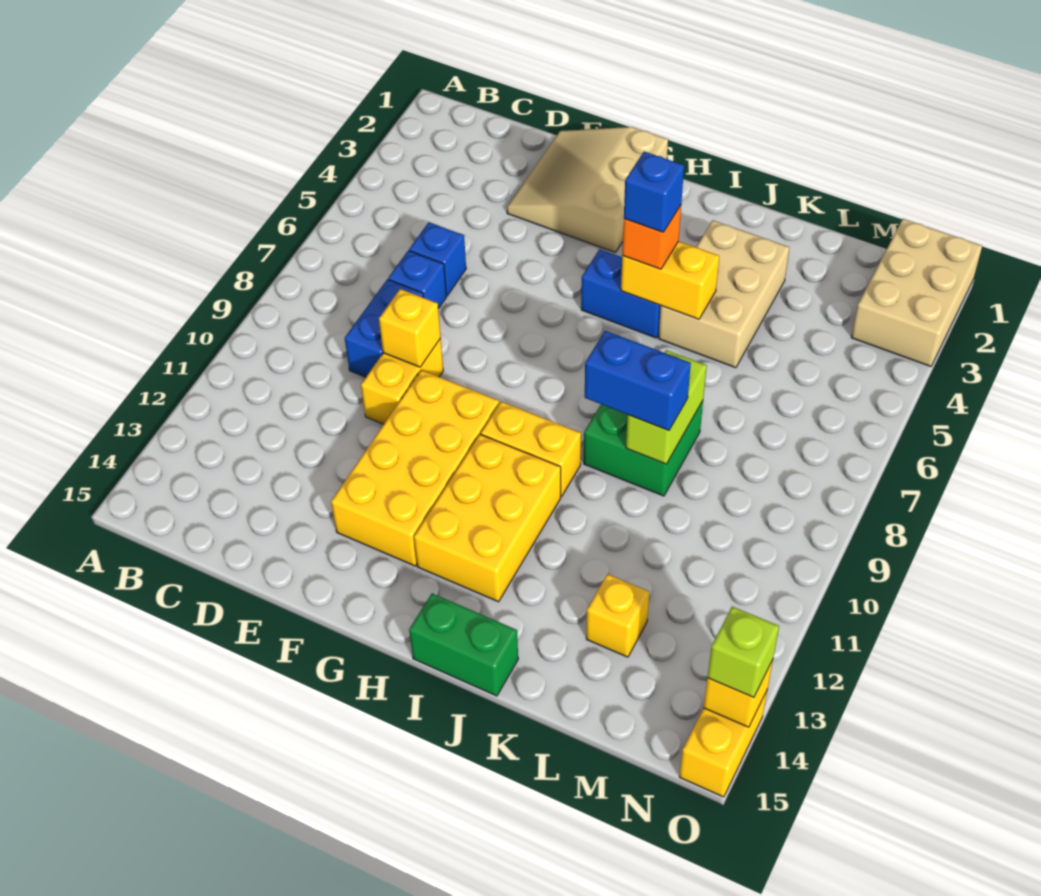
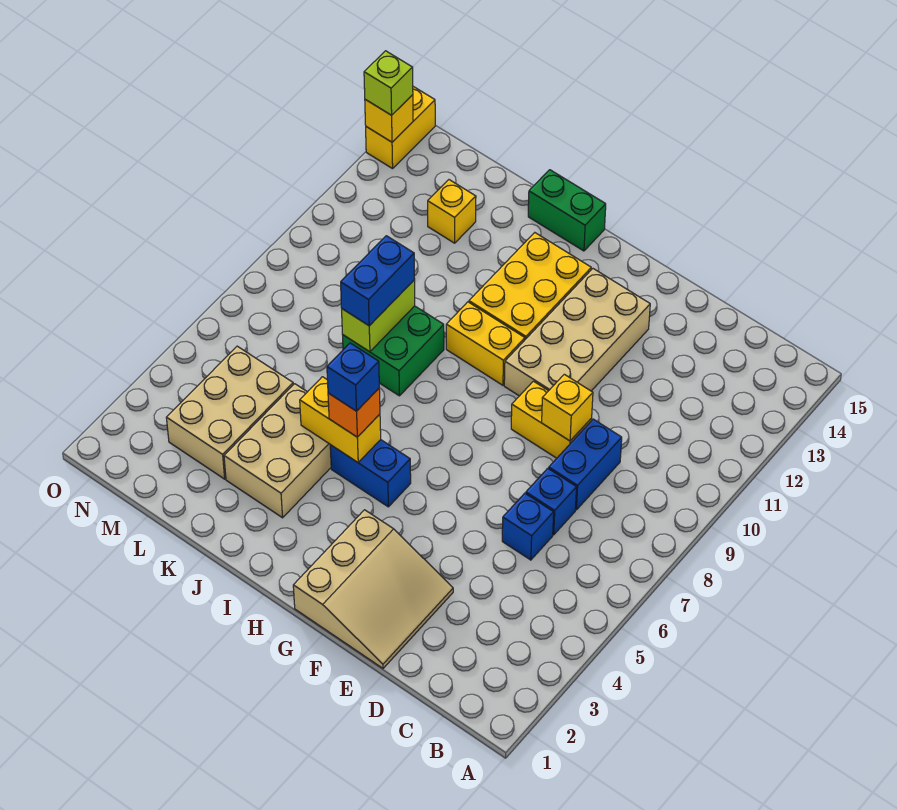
yellow brick E9:E10 level 1 -> yellow brick E9:F9 level 1
yellow brick F10:G13 level 1 -> tan brick F10:G13 level 1
blue brick J9:K9 level 3 -> blue brick K8:K9 level 3
tan brick N1:O3 level 1 -> tan brick L3:M5 level 1

